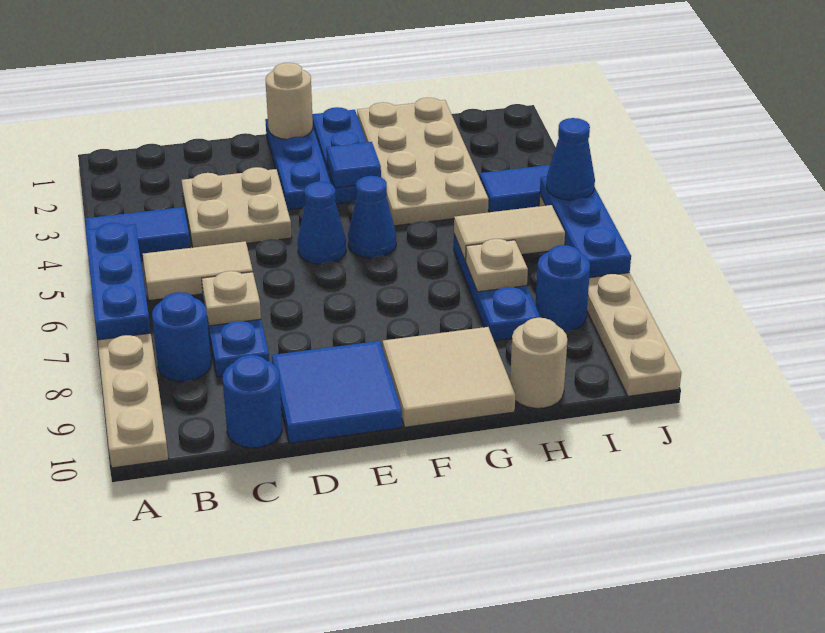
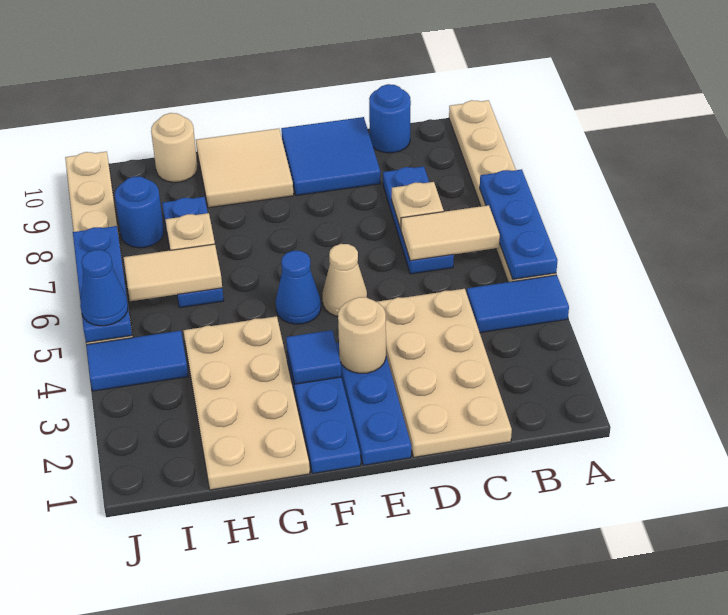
blue round brick B8 level 1 -> none
tan plate C3:D4 level 1 -> tan plate C1:D4 level 1
tan round brick E1 level 2 -> tan round brick E3 level 2
blue cone E5 level 1 -> tan cone E5 level 1

